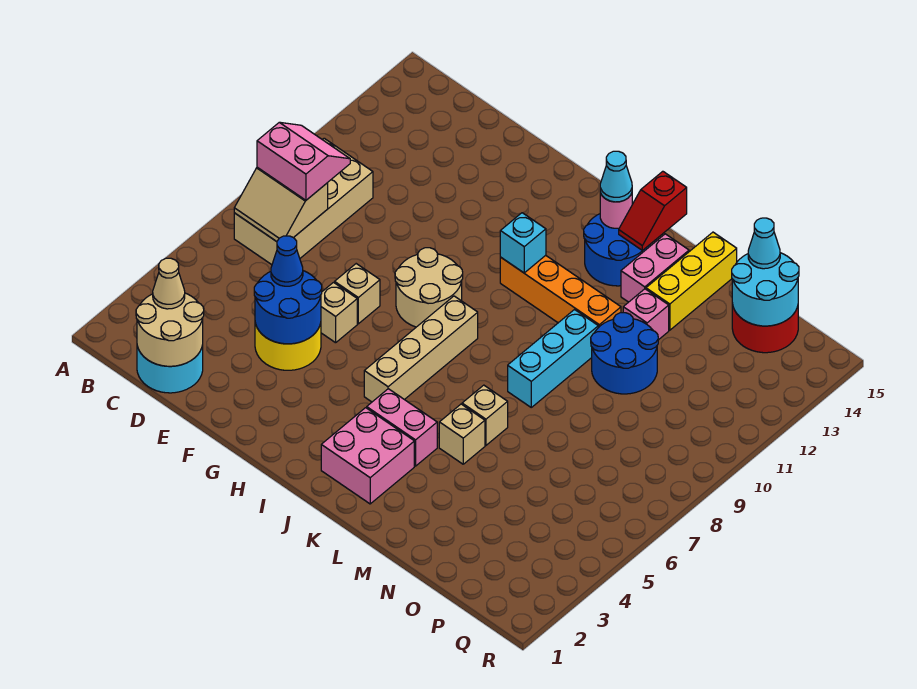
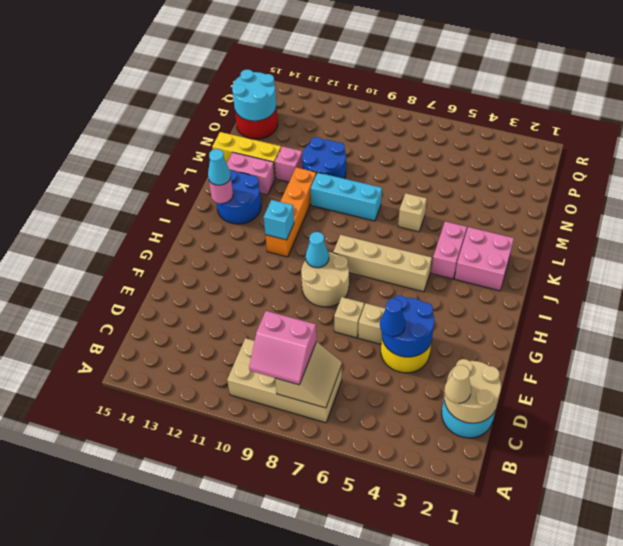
pink slope B8:C9 level 3 top 8 -> pink slope B8:C9 level 3 top C
red slope K14:K15 level 2 top 15 -> none
tan brick L5 level 1 -> none
cyan cone O15 level 3 -> cyan cone H9 level 2

